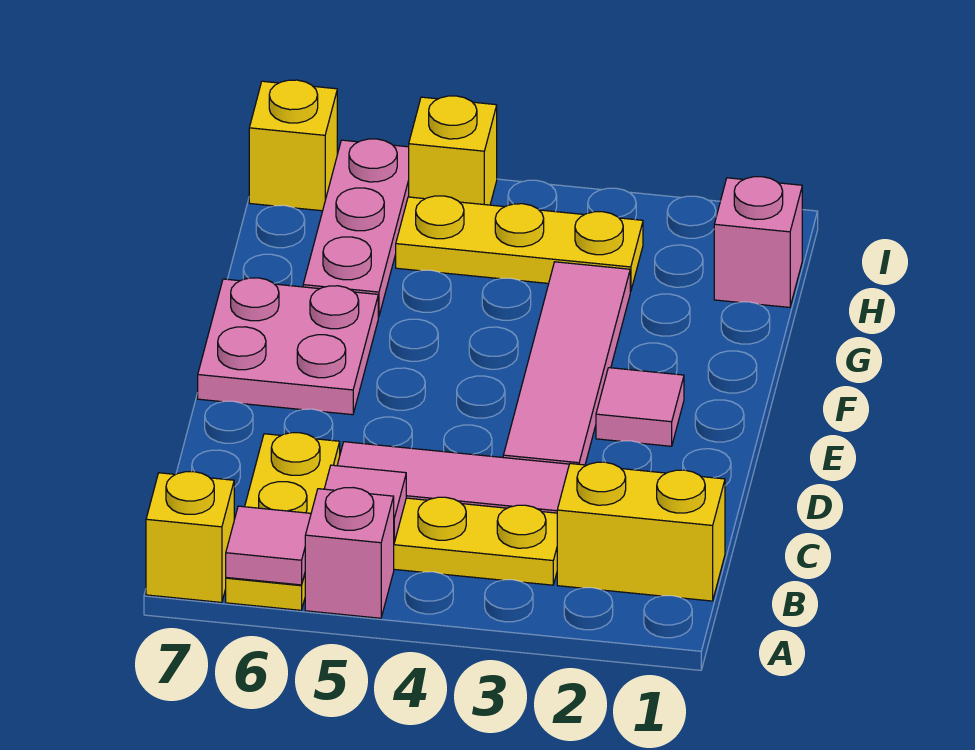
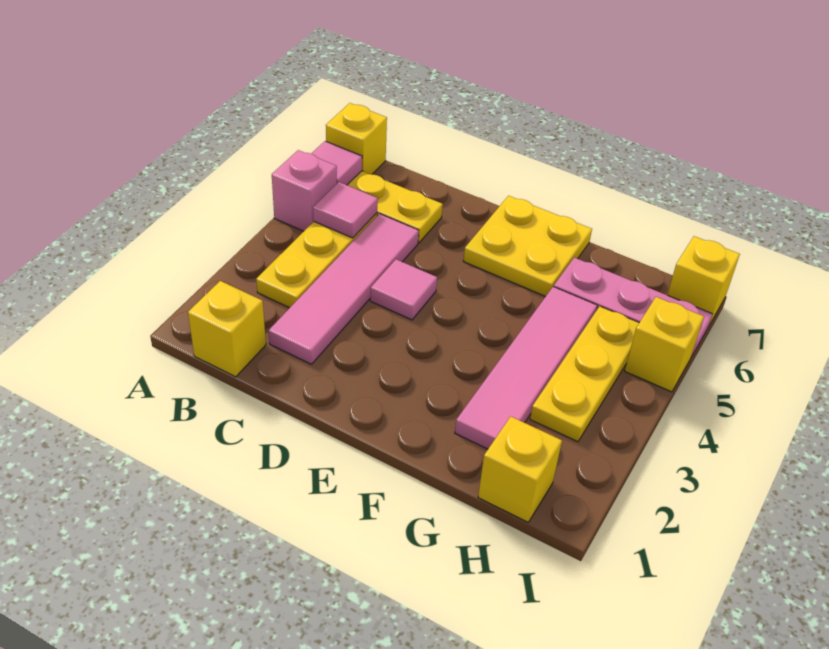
yellow brick B1:B2 level 1 -> yellow brick B1 level 1
pink tile D3:G3 level 1 -> pink tile G2:G5 level 1
pink tile E2 level 1 -> pink tile D4 level 1
pink plate E6:F7 level 1 -> yellow plate E6:F7 level 1
pink brick H1 level 1 -> yellow brick H1 level 1

